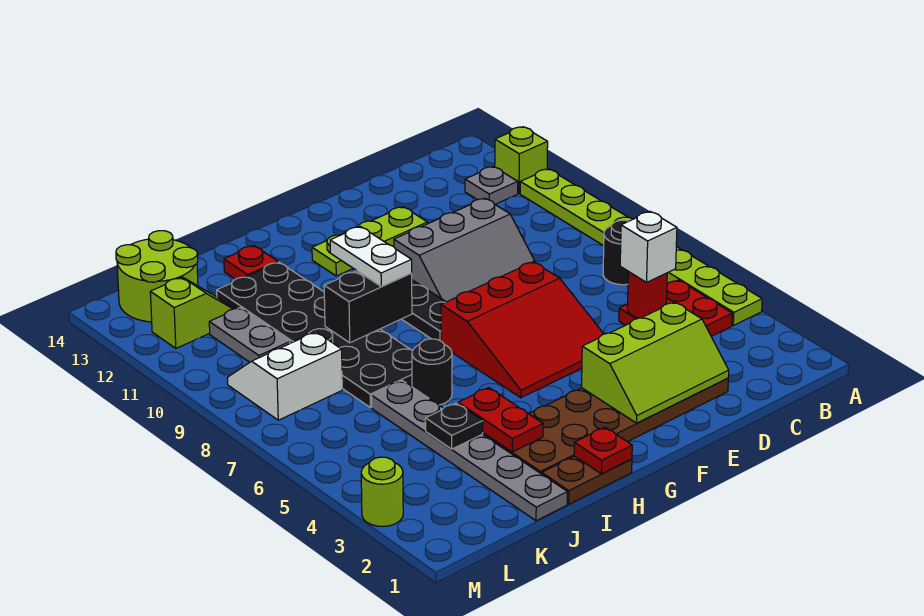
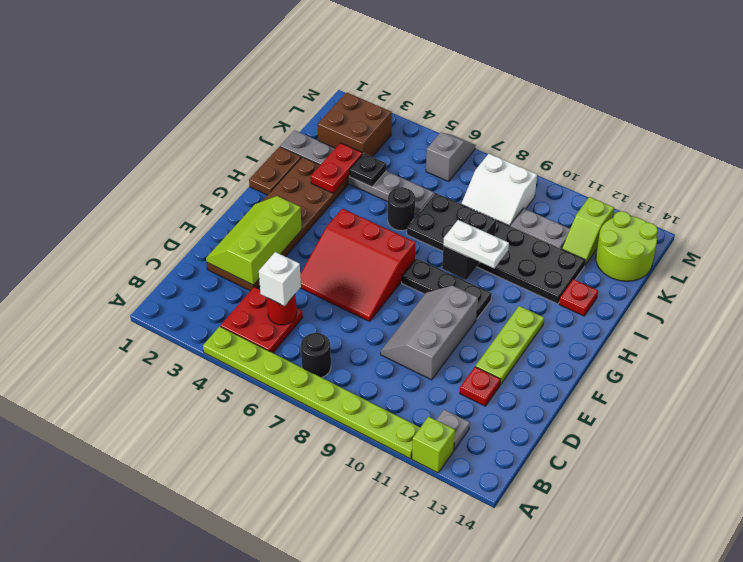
red slope E5:G7 level 1 top 7 -> red slope E5:G7 level 1 top G
red plate H1 level 2 -> red plate D12 level 1
red plate I3:I4 level 2 -> red plate I3:J3 level 2
none -> brown brick K2:L3 level 1
white slope K8:L9 level 1 top 8 -> white slope K8:L9 level 1 top L
none -> grey slope L6:M6 level 1 top L
lime round brick M3 level 1 -> none

